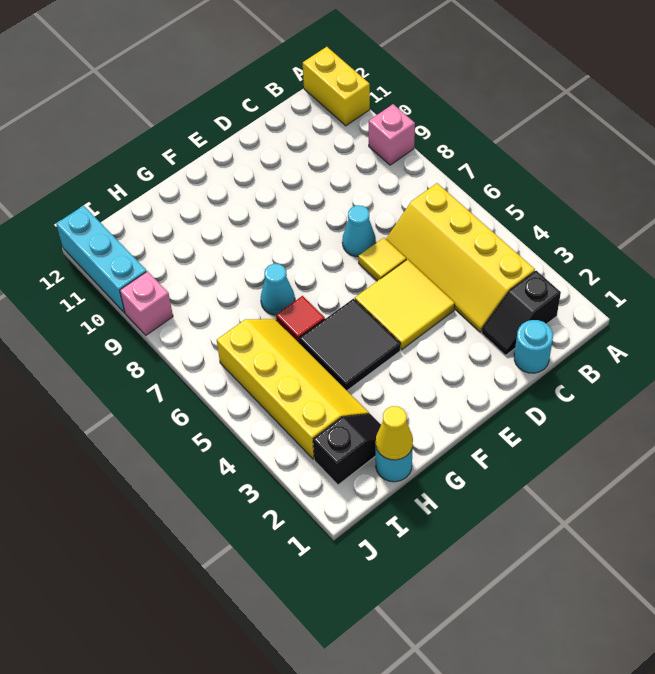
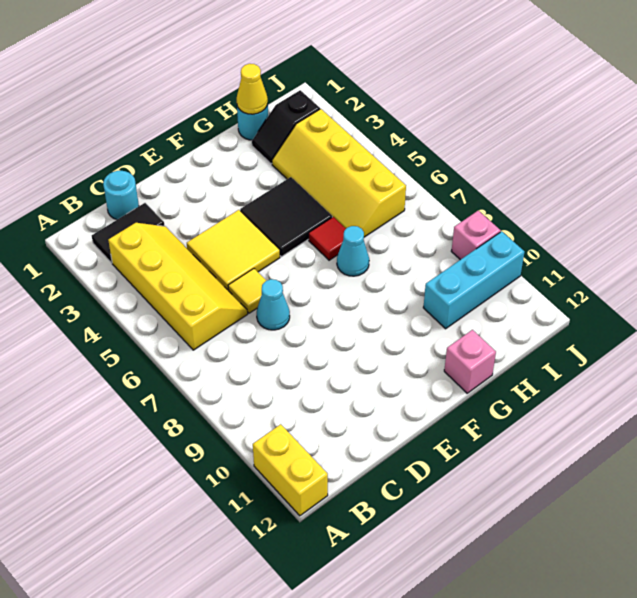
pink brick A9 level 1 -> pink brick G12 level 1
black slope B2:C2 level 1 top B -> black tile B2:C2 level 1
cyan brick J10:J12 level 1 -> cyan brick H10:J10 level 1

